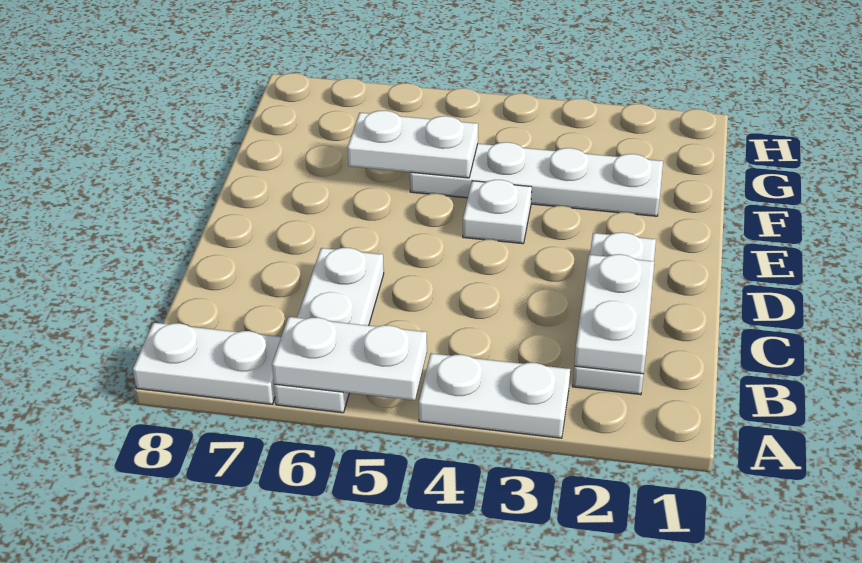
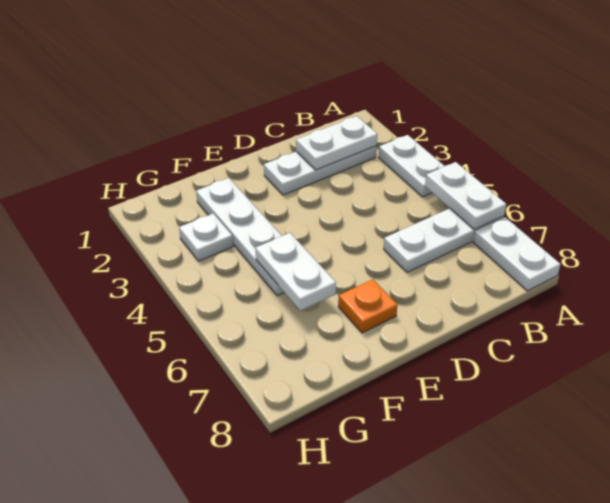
white plate E4 level 1 -> white plate G3 level 1
none -> orange plate E7 level 1

